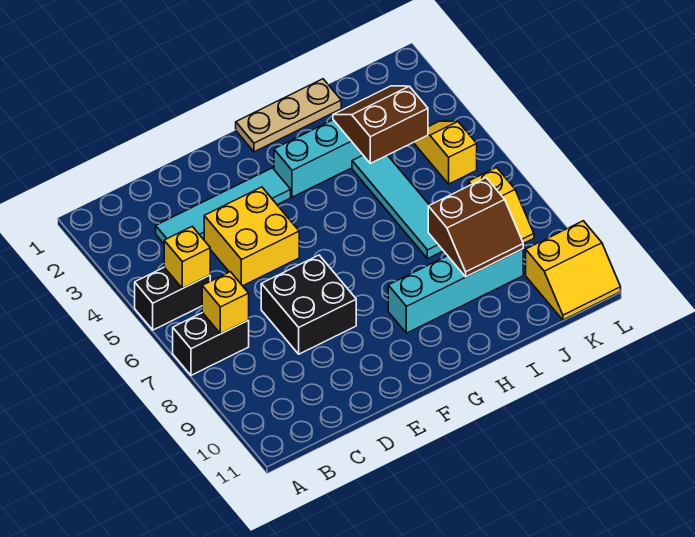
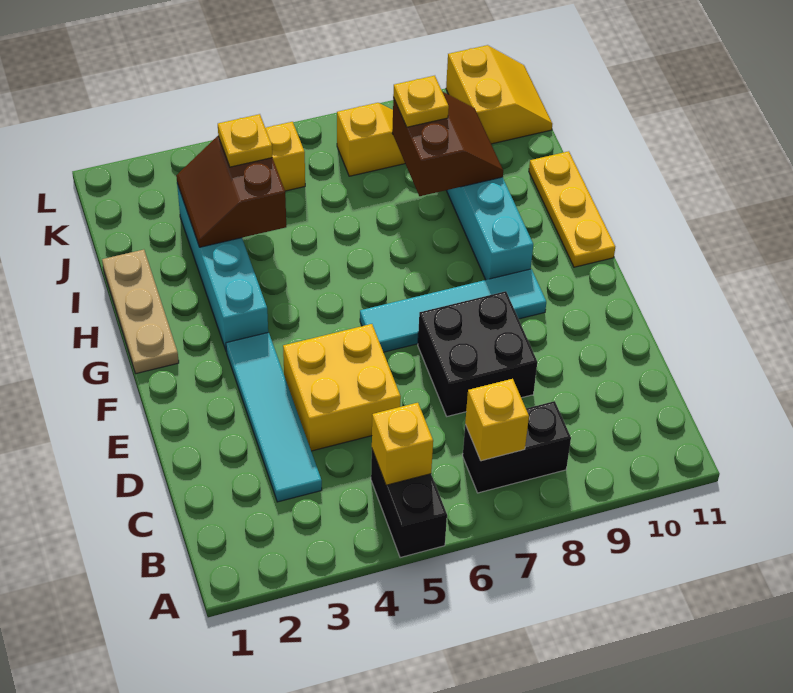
black brick A7:B7 level 1 -> black brick B7:B8 level 1
none -> yellow plate G11:I11 level 1
cyan tile I4:I7 level 1 -> cyan tile F6:F9 level 1
none -> yellow plate J4 level 3
none -> yellow plate J8 level 3

